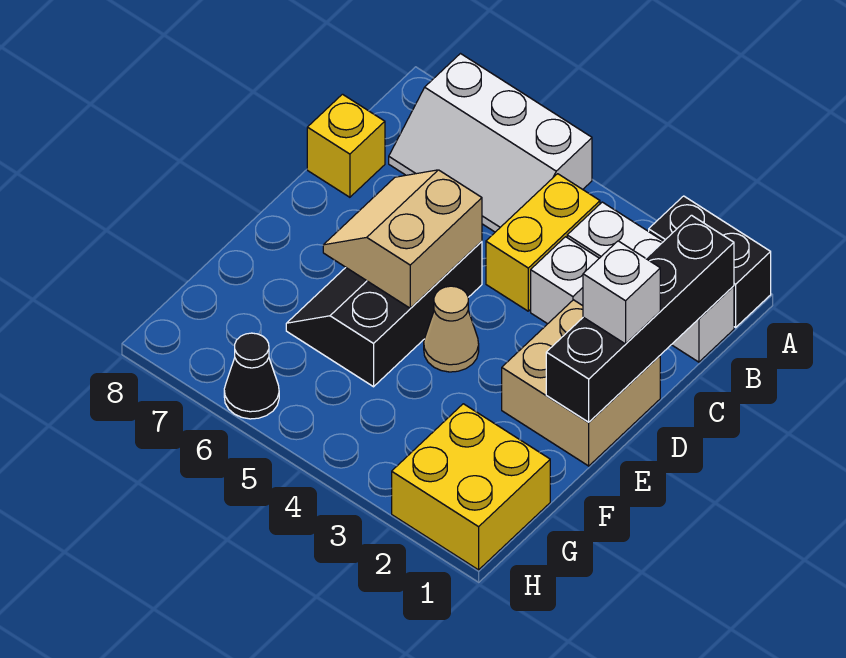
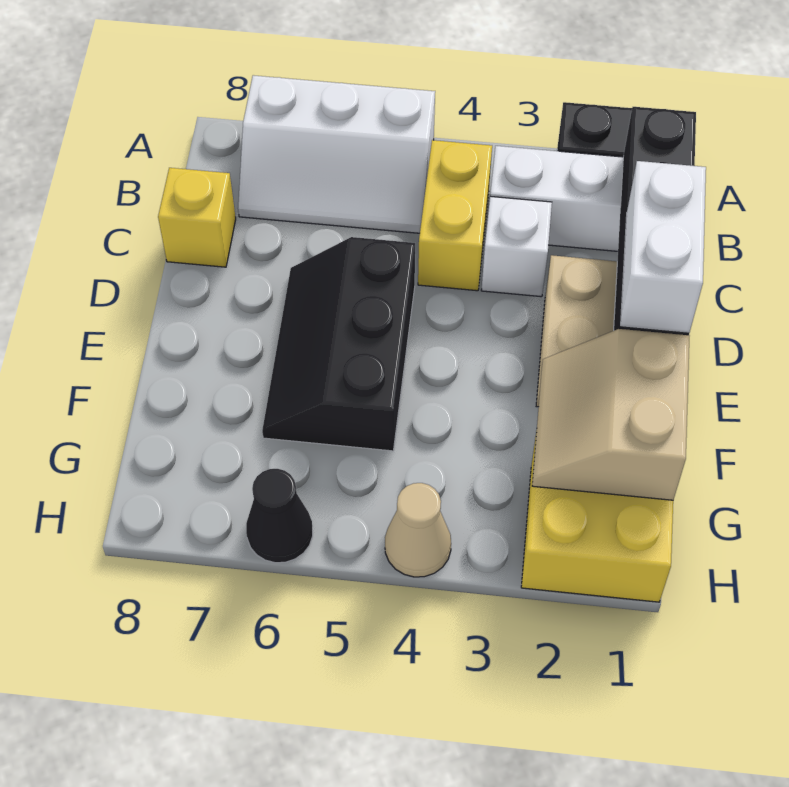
white brick D1 level 3 -> white brick D1:E1 level 3
tan slope D5:E6 level 2 top 5 -> tan slope F1:G2 level 2 top 1
tan cone E4 level 1 -> tan cone H4 level 1

